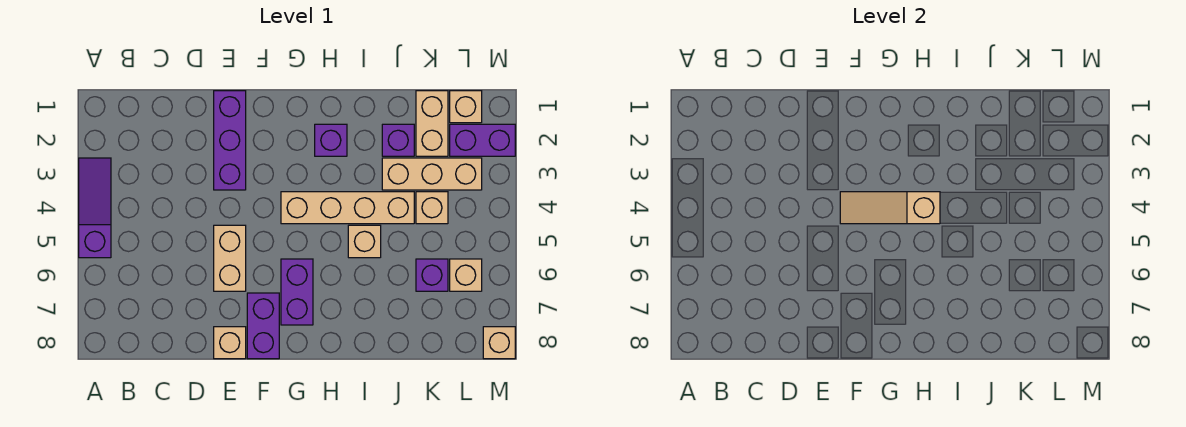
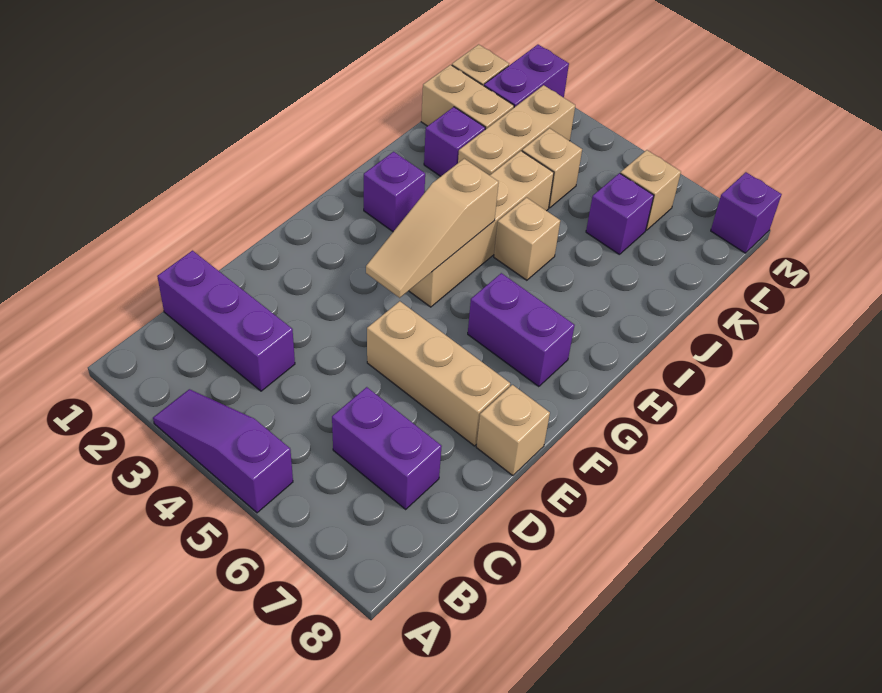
purple brick E1:E3 level 1 -> purple brick C1:C3 level 1
tan brick E5:E6 level 1 -> tan brick E5:E7 level 1
purple brick F7:F8 level 1 -> purple brick C6:C7 level 1
tan brick M8 level 1 -> purple brick M8 level 1

